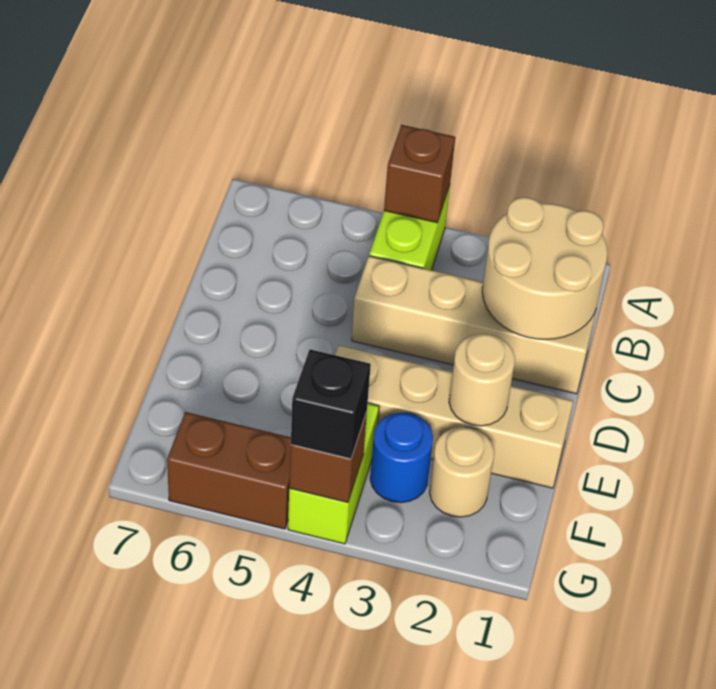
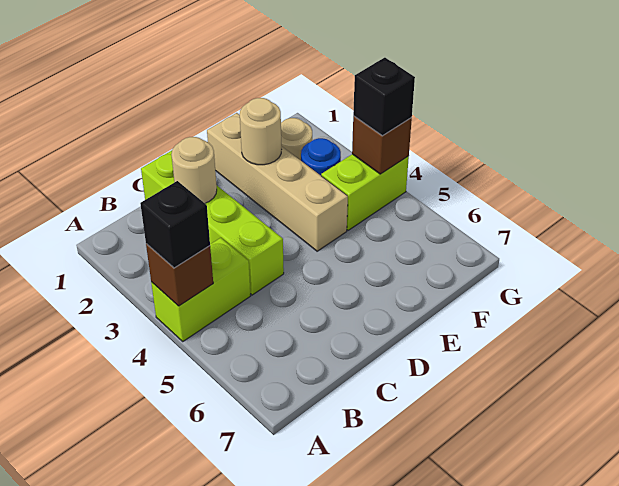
none -> black brick A4 level 3
tan round brick B1:C2 level 2 -> tan round brick C2 level 2
tan brick C1:C4 level 1 -> lime brick C1:C4 level 1
brown brick G5:G6 level 1 -> none

